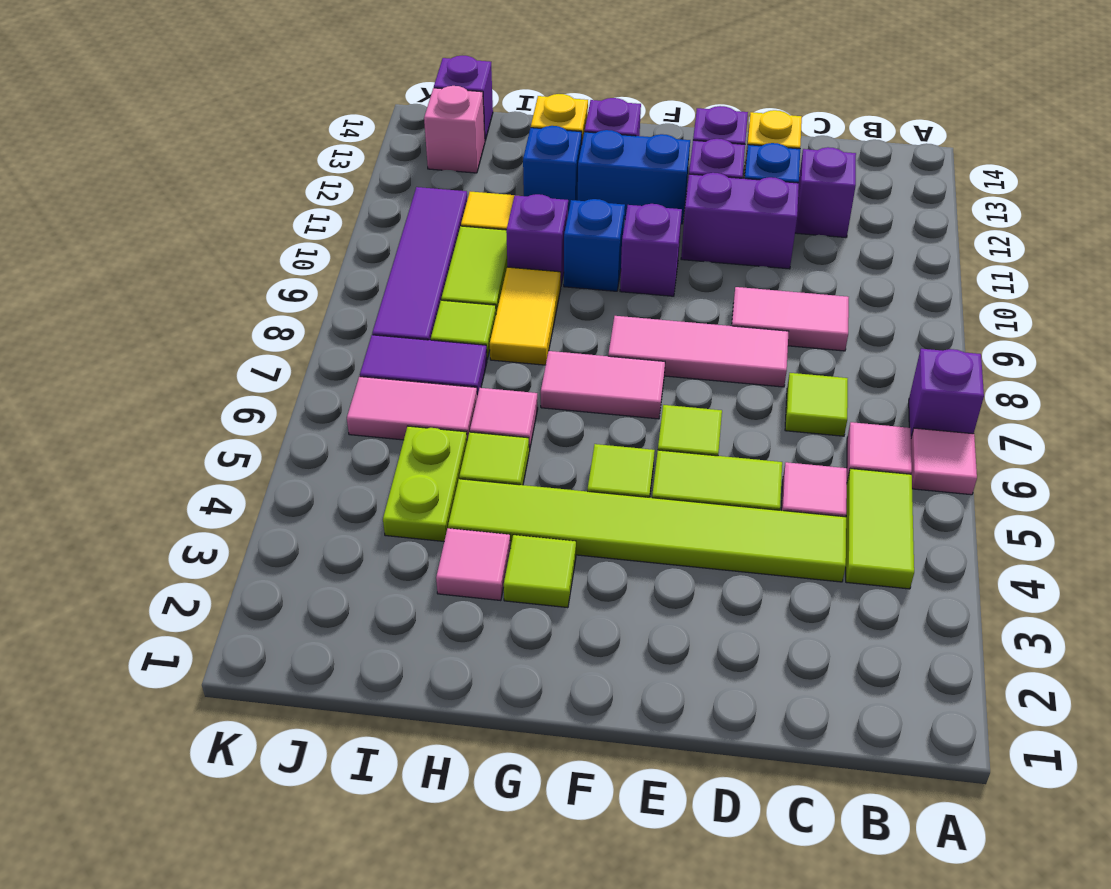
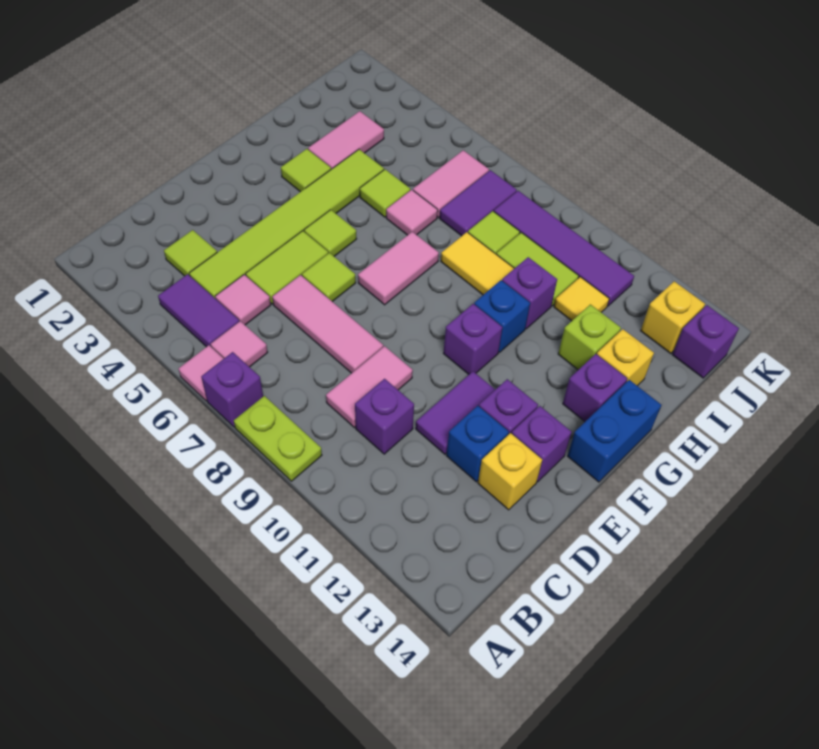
lime tile B4:B5 level 1 -> purple tile B4:B5 level 1
lime tile C7 level 1 -> lime tile C3 level 1
purple brick C12 level 1 -> purple brick C10 level 1
pink tile D8:F8 level 1 -> pink tile D6:D8 level 1
purple brick D11:E11 level 1 -> purple tile D11:E11 level 1
blue brick F12:G12 level 1 -> blue brick F14:G14 level 1
pink tile H3 level 1 -> pink tile H3:I3 level 1
blue brick H12 level 1 -> lime brick H12 level 1
lime plate I4:I5 level 1 -> lime plate A8:A9 level 1
pink brick J13 level 1 -> yellow brick J13 level 1

